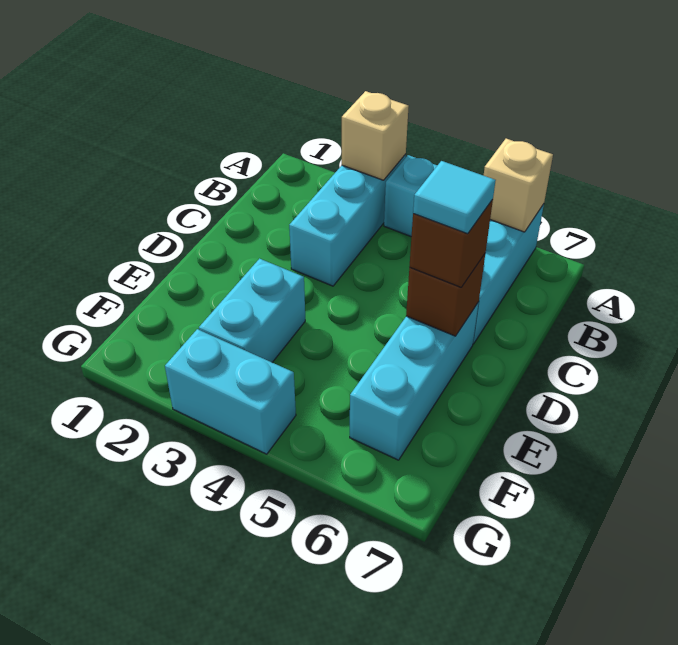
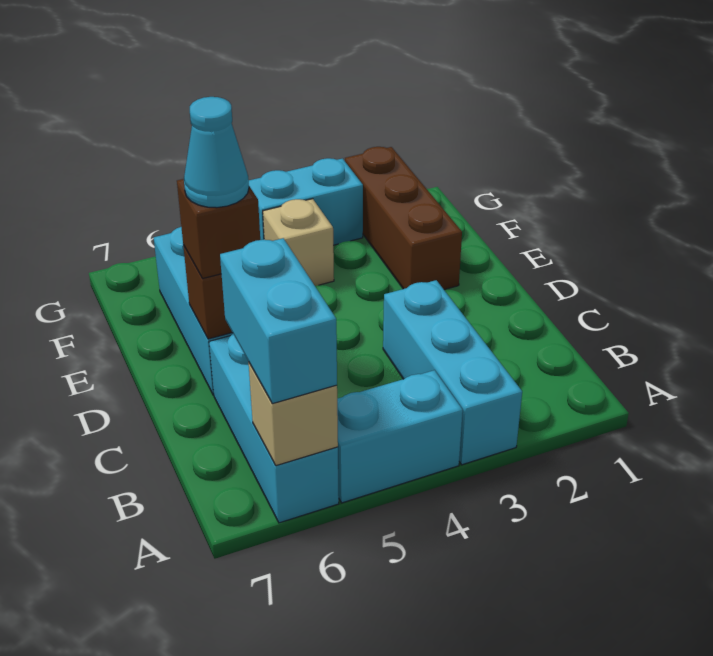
tan brick A3 level 2 -> tan brick F4 level 1
cyan tile D6 level 4 -> cyan cone D6 level 4
none -> brown brick E2:G2 level 1
cyan brick E3:F3 level 1 -> cyan brick A6:B6 level 3

